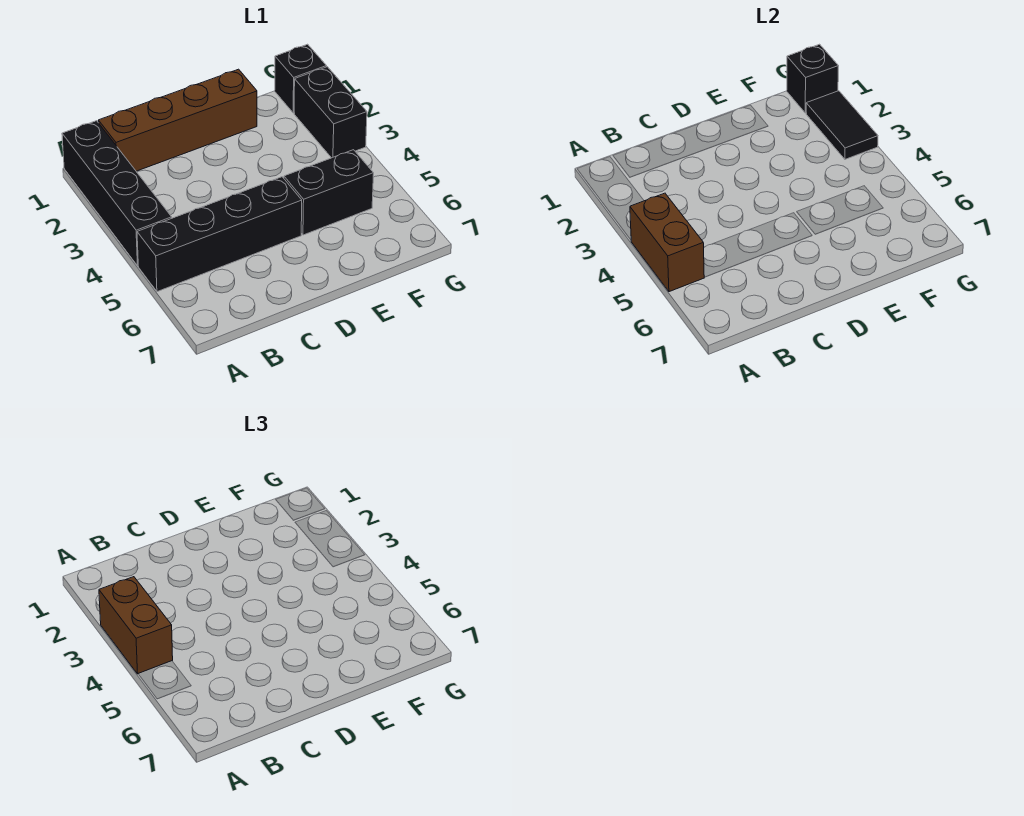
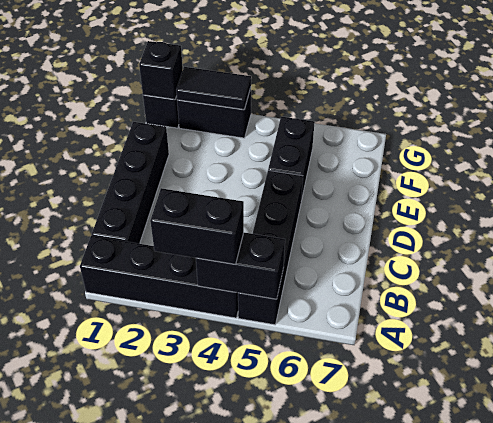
brown brick A3:A4 level 3 -> black brick A3:A4 level 3
brown brick A4:A5 level 2 -> black brick A4:A5 level 2
brown brick B1:E1 level 1 -> black brick B1:E1 level 1

